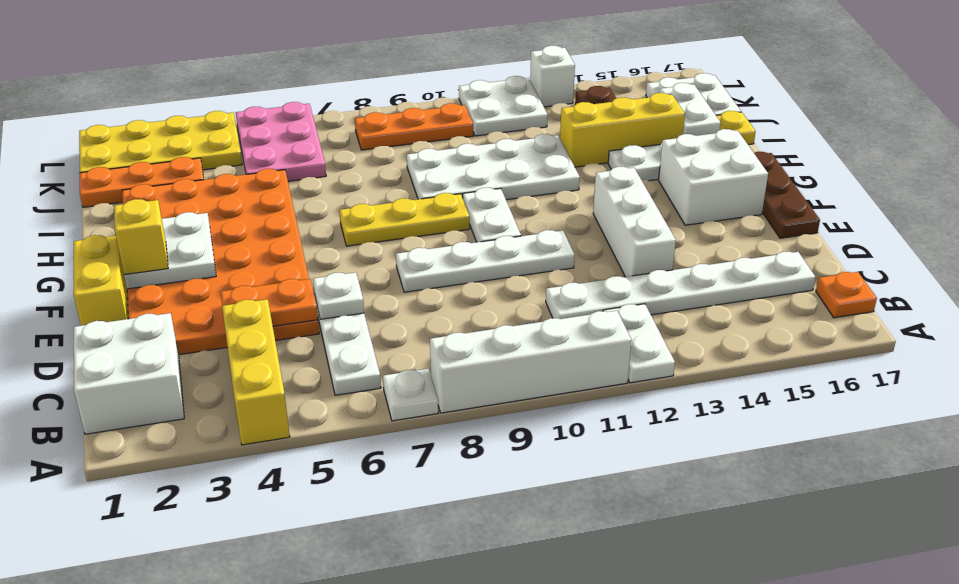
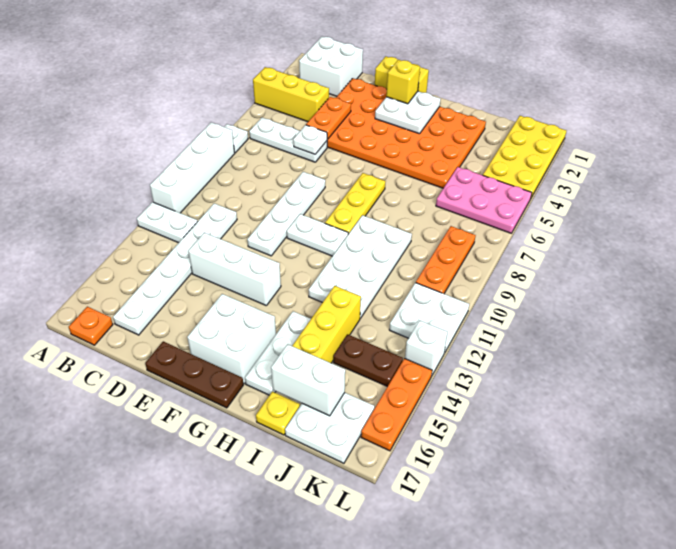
white plate I16:J16 level 2 -> white brick I16:J16 level 2
orange plate J1:J3 level 1 -> orange plate L14:L16 level 1

